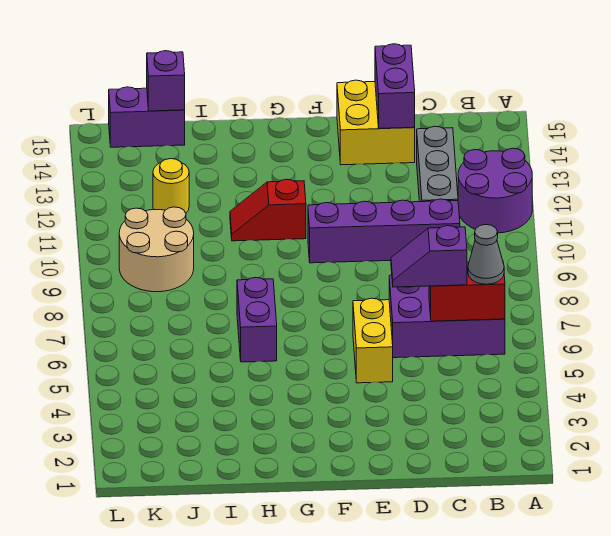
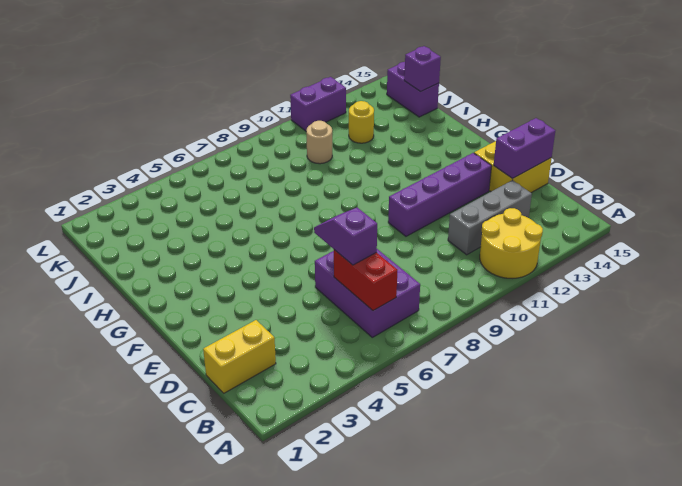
purple round brick A11:B12 level 1 -> yellow round brick A11:B12 level 1
grey cone B6 level 3 -> none
purple brick C10:F10 level 1 -> purple brick E10:E13 level 1
yellow brick E5:E6 level 1 -> yellow brick C1:C2 level 1
red slope G11:H11 level 1 top G -> none
purple brick H6:H7 level 1 -> purple brick L11:L12 level 1
tan round brick J9:K10 level 1 -> tan round brick J10 level 1

